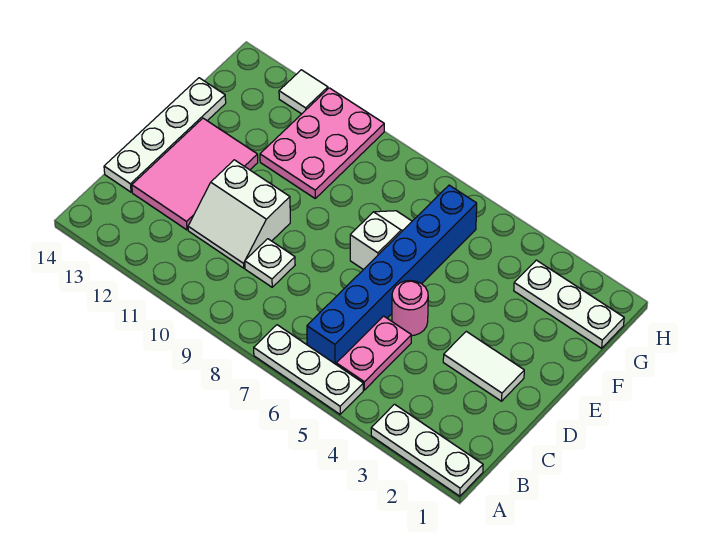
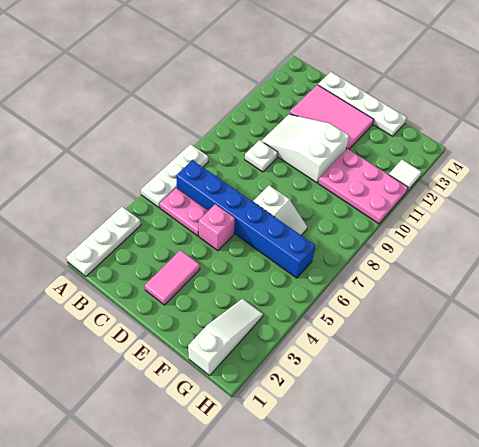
white slope C10:D11 level 1 top D -> white slope C10:E11 level 1 top E
white tile D2:D3 level 1 -> pink tile D2:D3 level 1
pink round brick D5 level 1 -> pink brick D5 level 1
white plate G1:G3 level 1 -> white slope G1:G3 level 1 top 1

